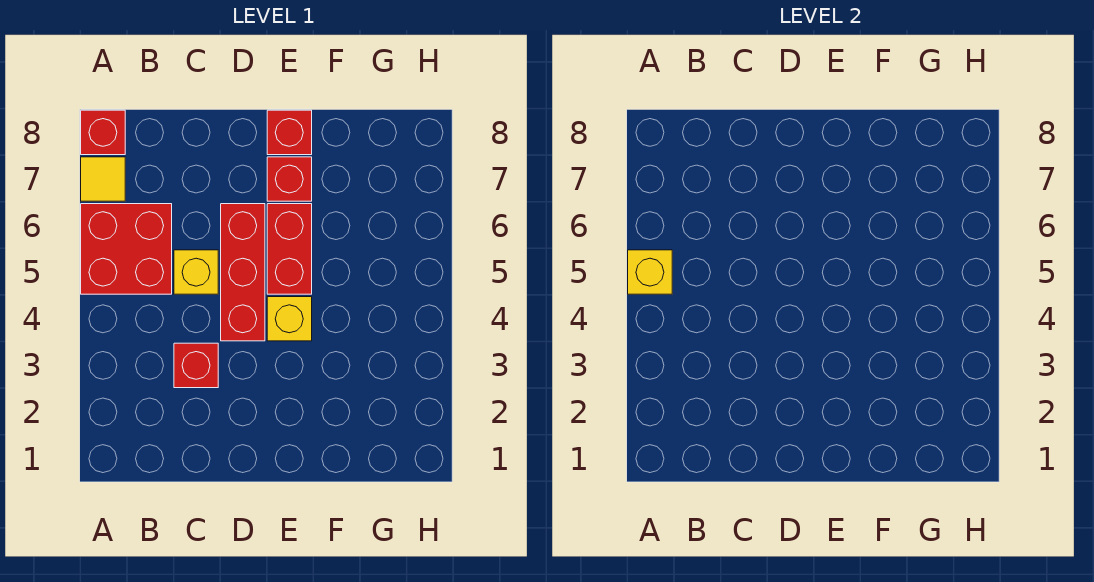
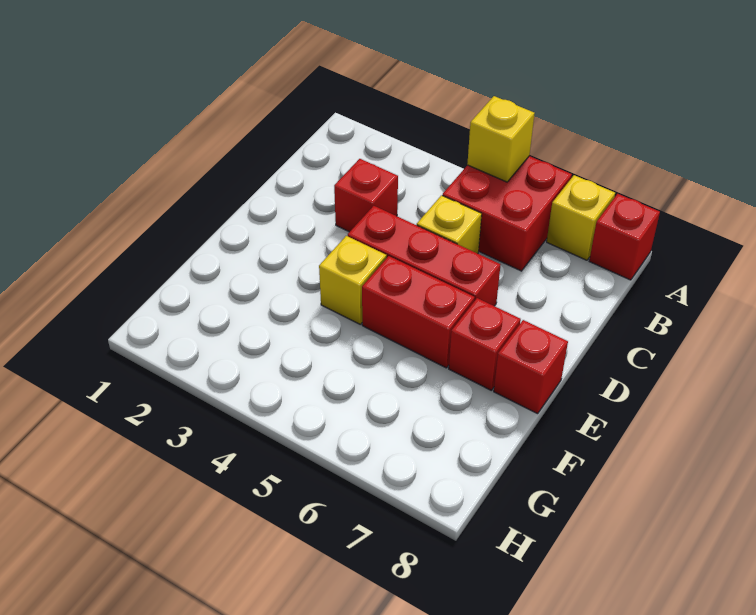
yellow tile A7 level 1 -> yellow brick A7 level 1

